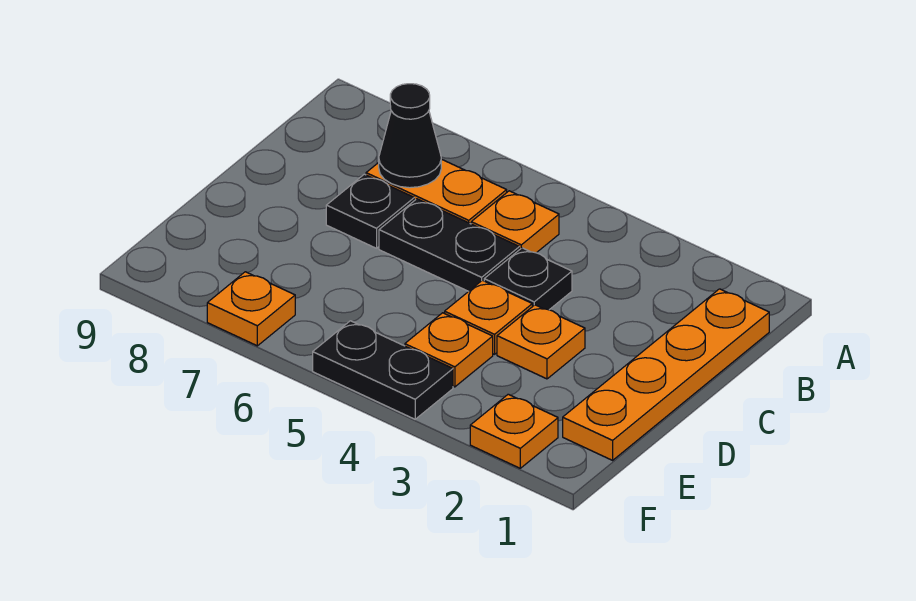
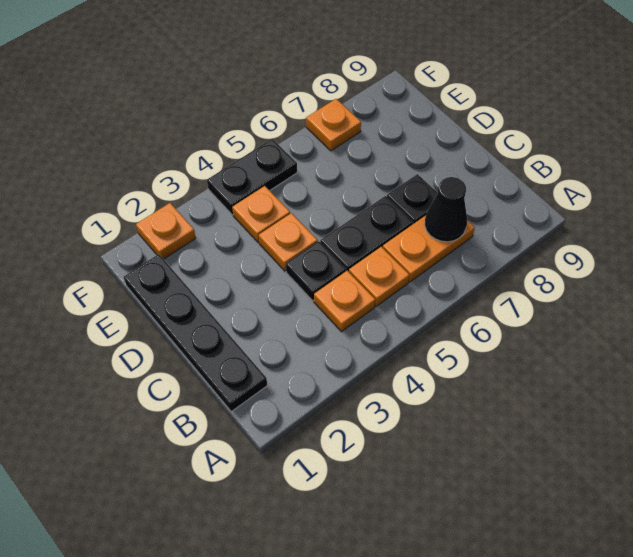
orange plate B1:E1 level 1 -> black plate B1:E1 level 1
orange plate D3 level 1 -> orange plate B4 level 1

